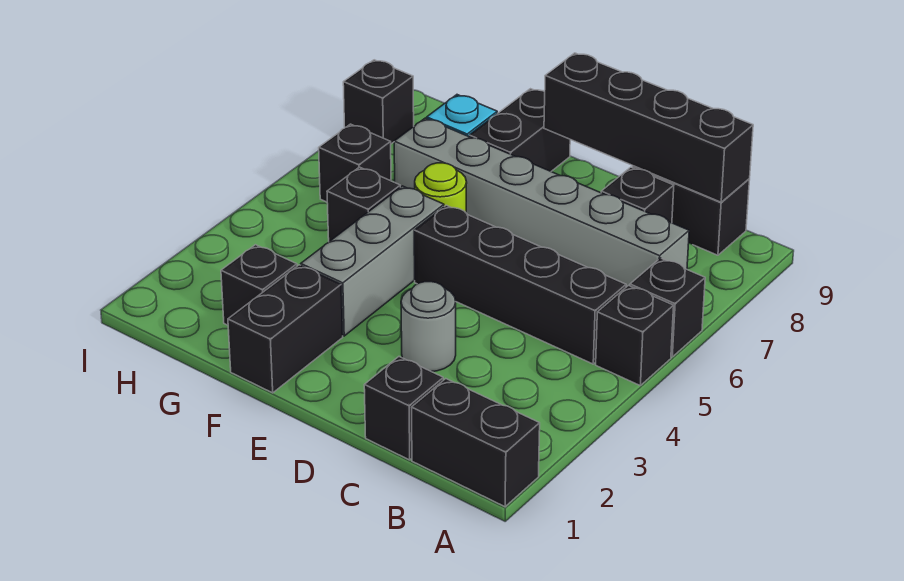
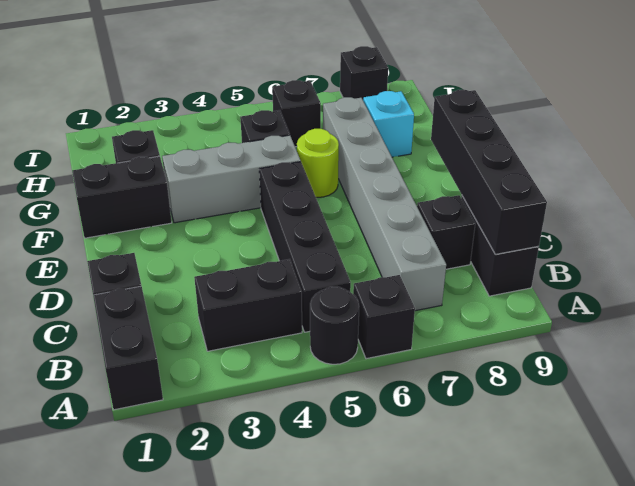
black brick A5 level 1 -> black round brick A5 level 1
grey round brick D3 level 1 -> none
black brick F8:F9 level 1 -> black brick B3:B4 level 1

